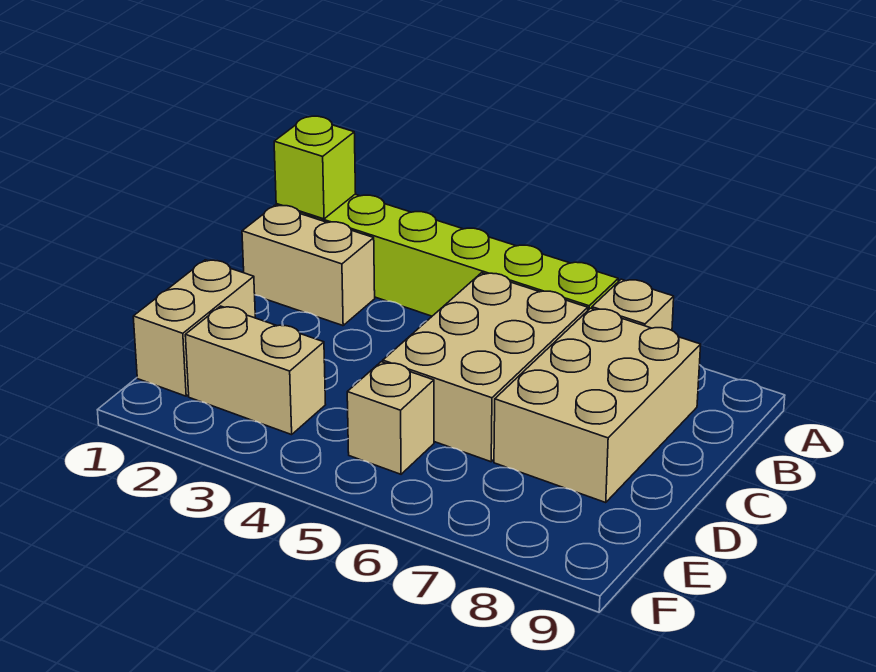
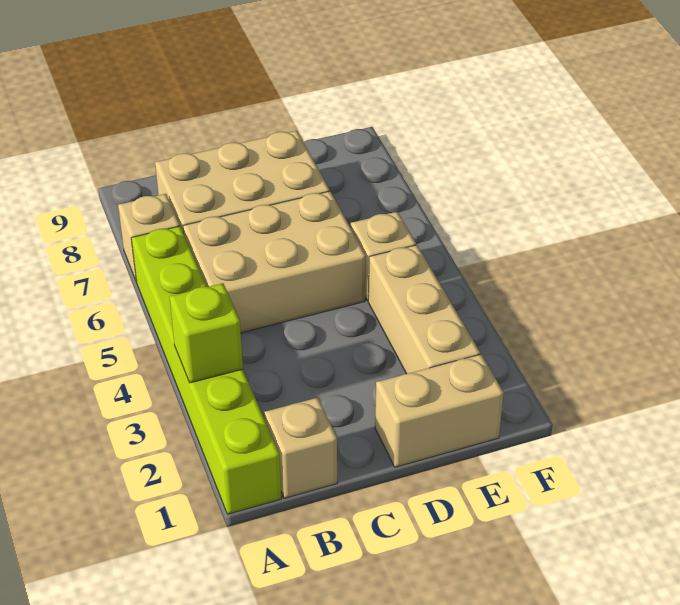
lime brick A1 level 2 -> lime brick A3 level 2
tan brick B1:B2 level 1 -> tan brick B1 level 1
tan brick E2:E3 level 1 -> tan brick E2:E4 level 1

